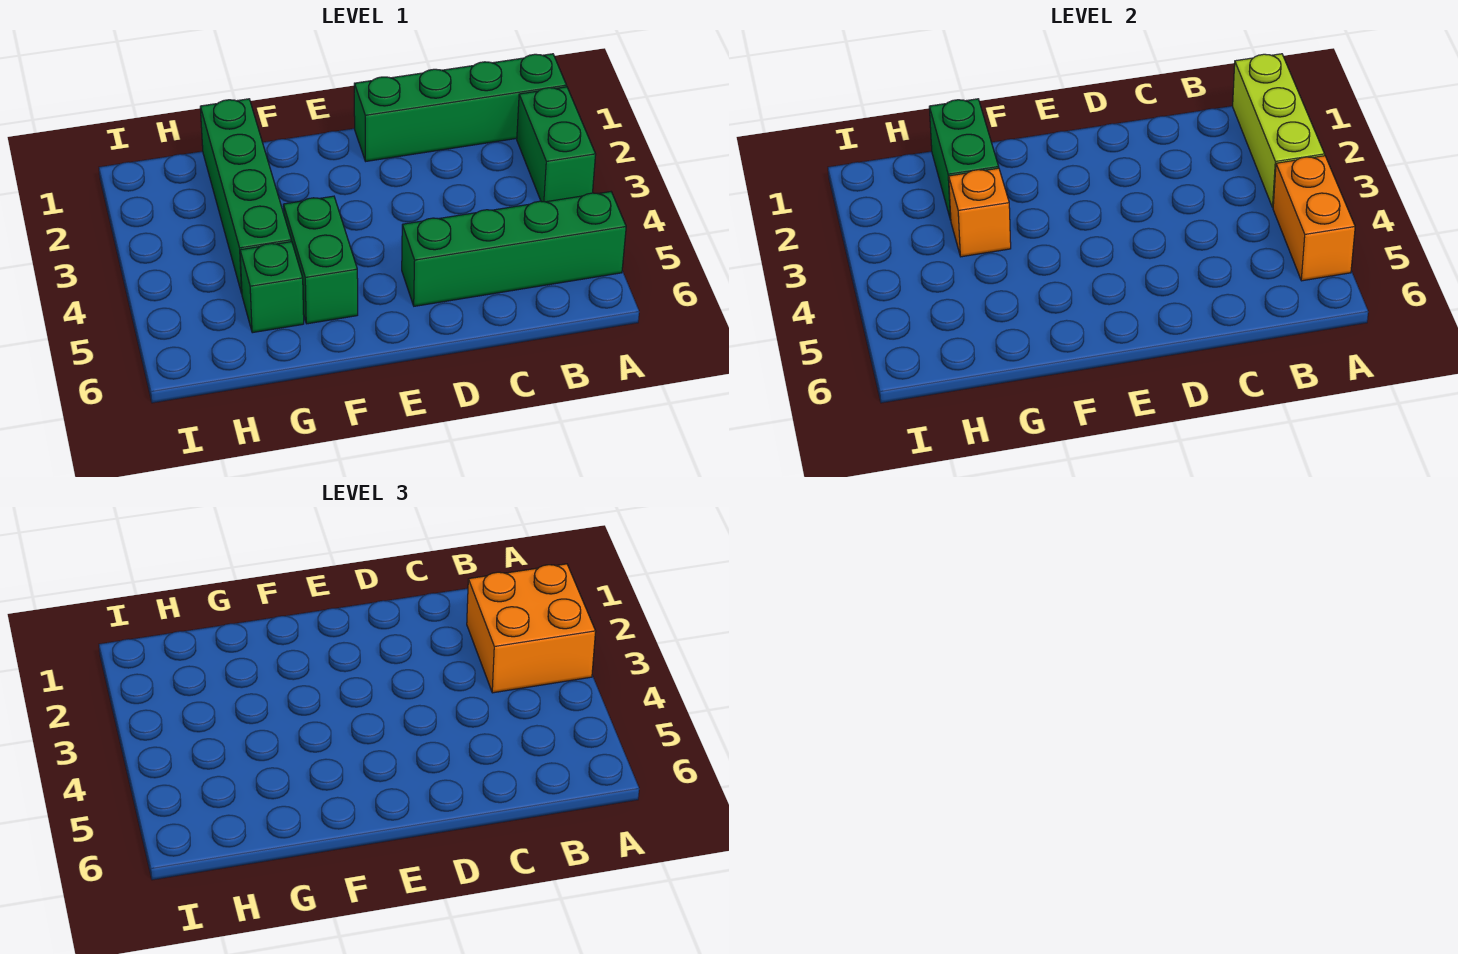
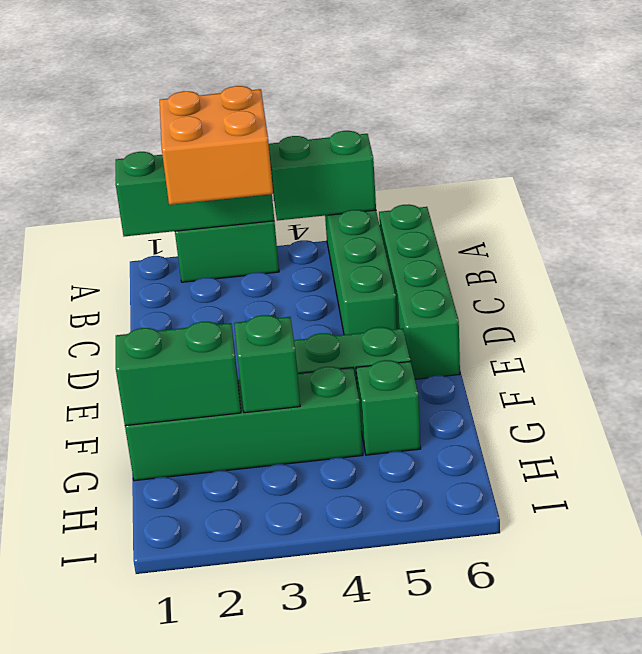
green brick A1:D1 level 1 -> green brick B6:E6 level 1
lime brick A1:A3 level 2 -> green brick A1:A3 level 2
orange brick A4:A5 level 2 -> green brick A4:A5 level 2
orange brick G3 level 2 -> green brick G3 level 2

